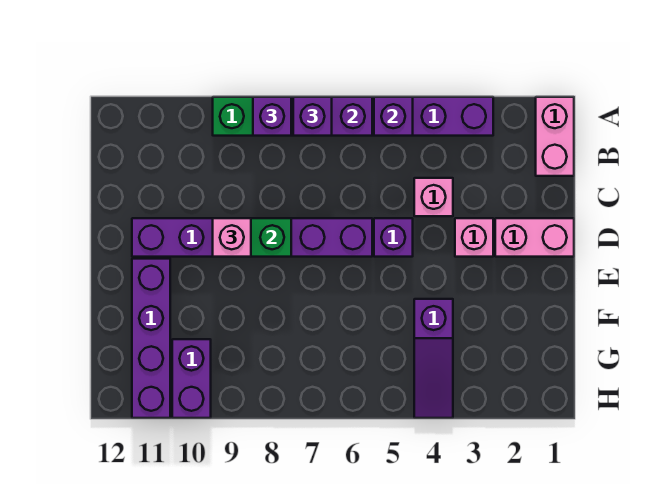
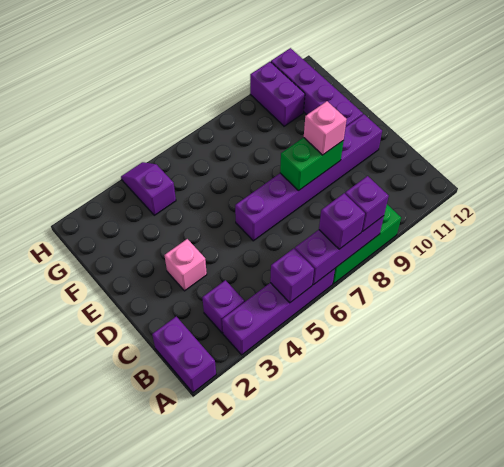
pink brick A1:B1 level 1 -> purple brick A1:B1 level 1
pink brick C4 level 1 -> none
pink brick D1:D2 level 1 -> none
purple brick D5 level 1 -> purple brick B3 level 1
purple slope F4:H4 level 1 top F -> purple slope G4:H4 level 1 top G

